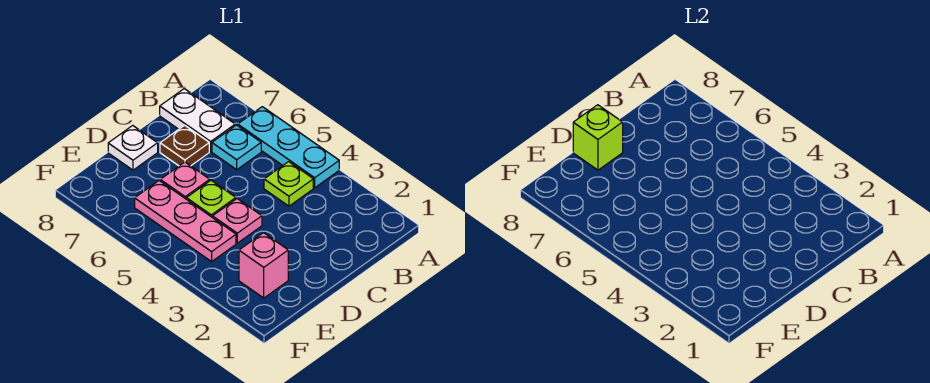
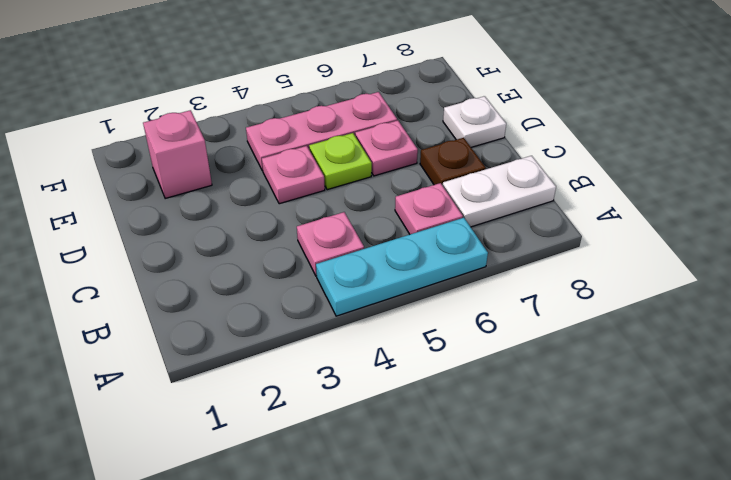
lime plate B4 level 1 -> pink plate B4 level 1
cyan plate B6 level 1 -> pink plate B6 level 1
lime brick D8 level 2 -> none

